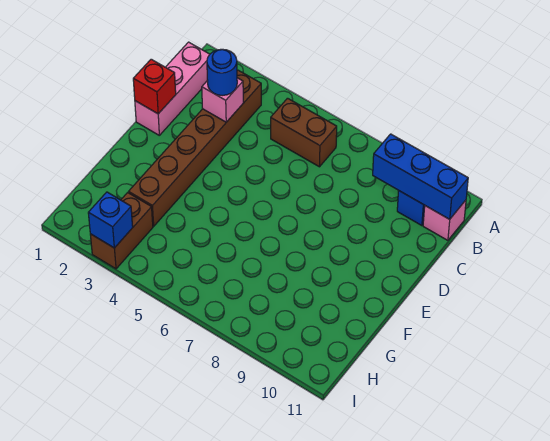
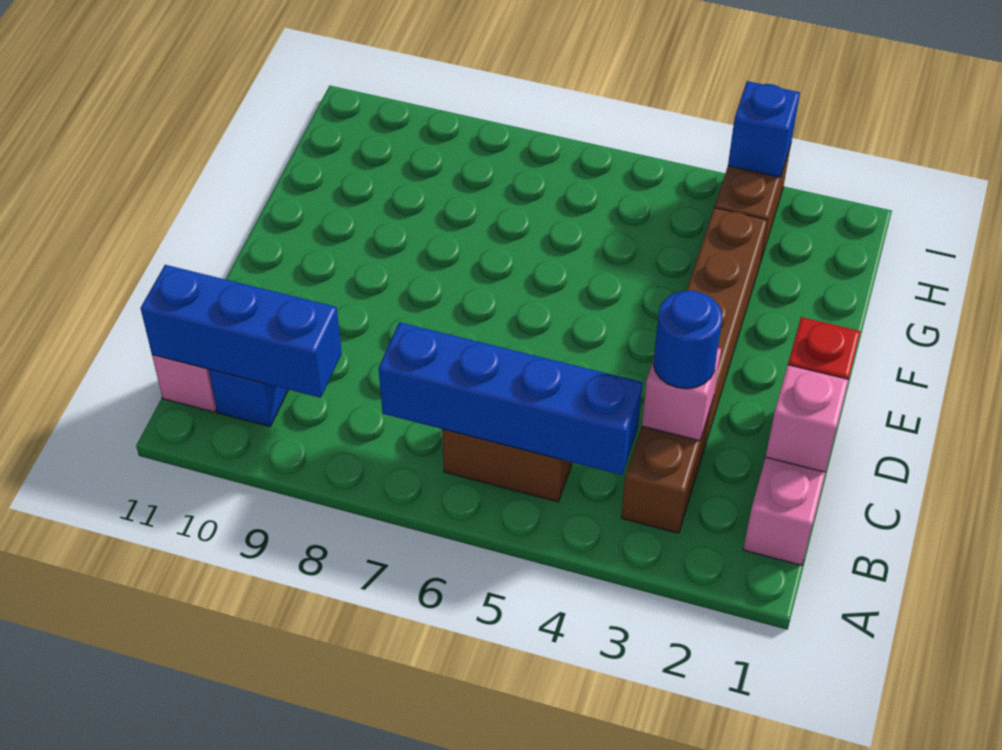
none -> blue brick B4:B7 level 2
none -> pink brick C1 level 2

